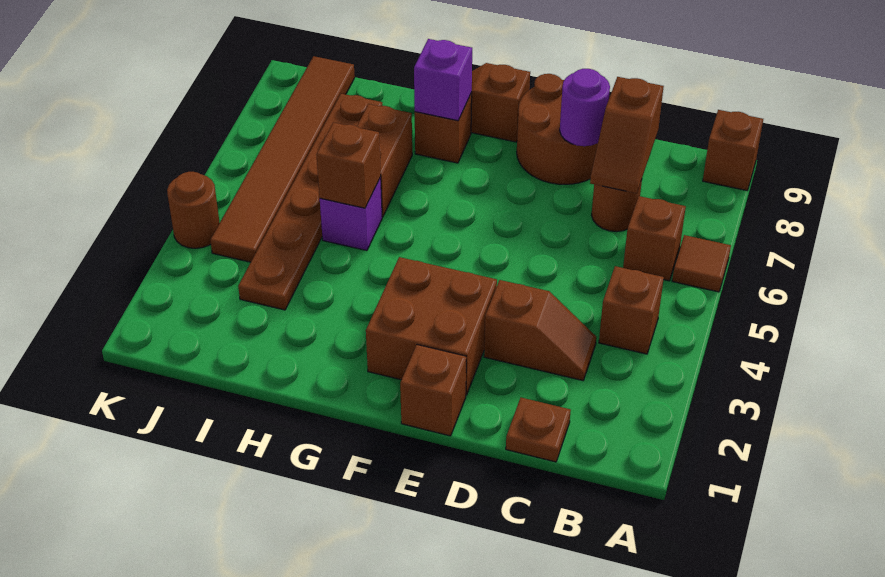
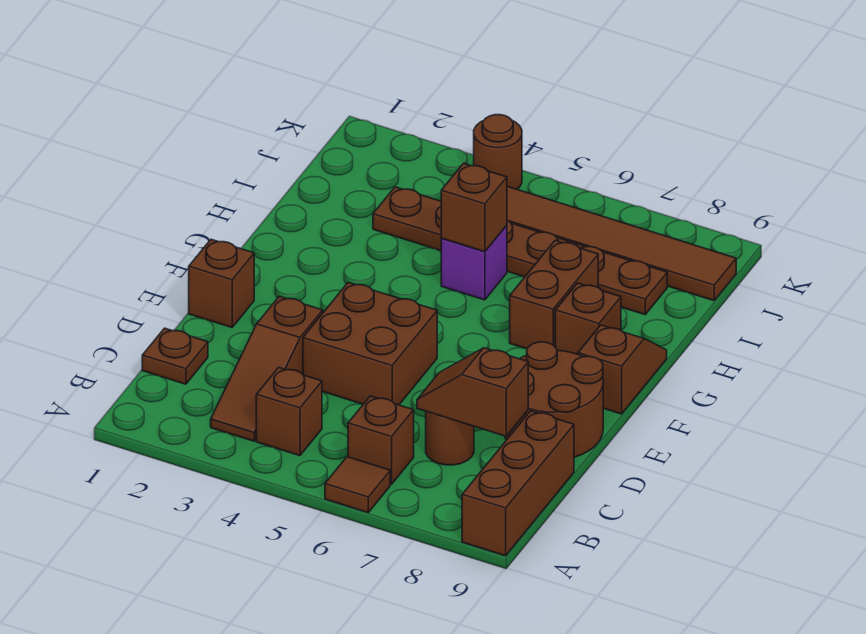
brown brick A9 level 1 -> brown brick A9:C9 level 1
brown slope C3:D3 level 1 top D -> brown slope B3:D3 level 1 top D
purple round brick D8 level 2 -> none
brown brick E2:F3 level 1 -> brown brick D4:E5 level 1
purple brick G8 level 2 -> none
brown brick H6:H7 level 1 -> brown brick G7:H7 level 1

